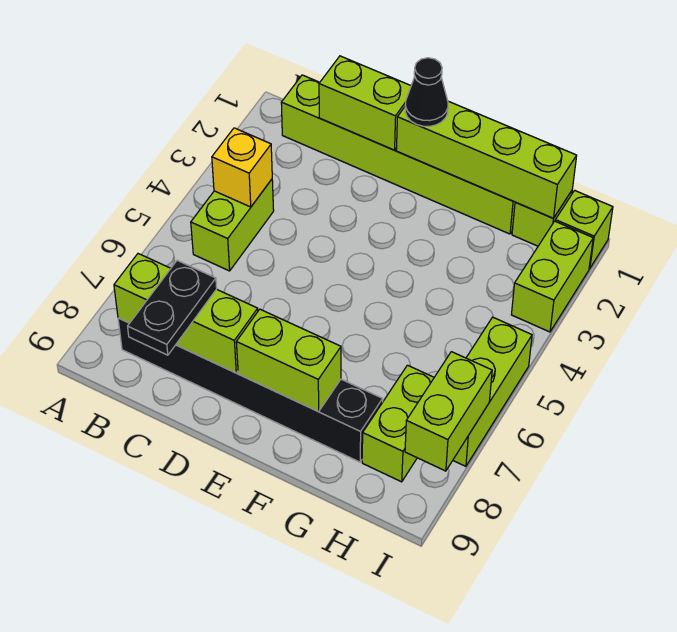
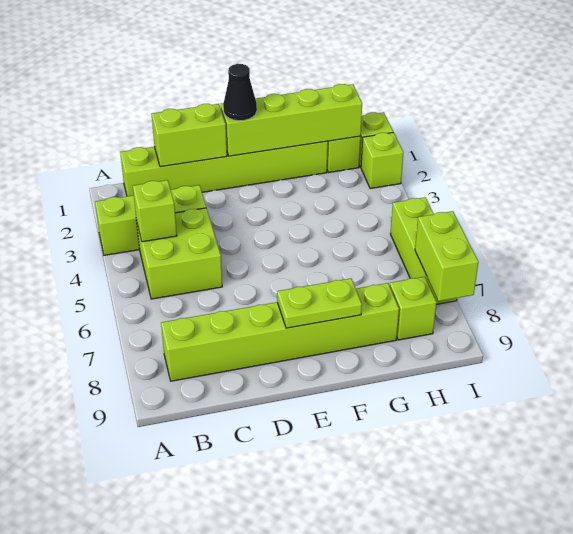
lime brick B4:B5 level 1 -> lime brick B4:C5 level 1
yellow brick B4 level 2 -> lime brick B4 level 2
black brick B8:G8 level 1 -> lime brick B8:G8 level 1
lime brick B8:D8 level 2 -> lime brick A3:C3 level 1
black plate C8:C9 level 3 -> none
lime brick E8:F8 level 2 -> lime plate E8:F8 level 2
lime brick H7:H8 level 1 -> lime brick H8 level 1
lime brick I2:I3 level 1 -> lime brick I2 level 1

